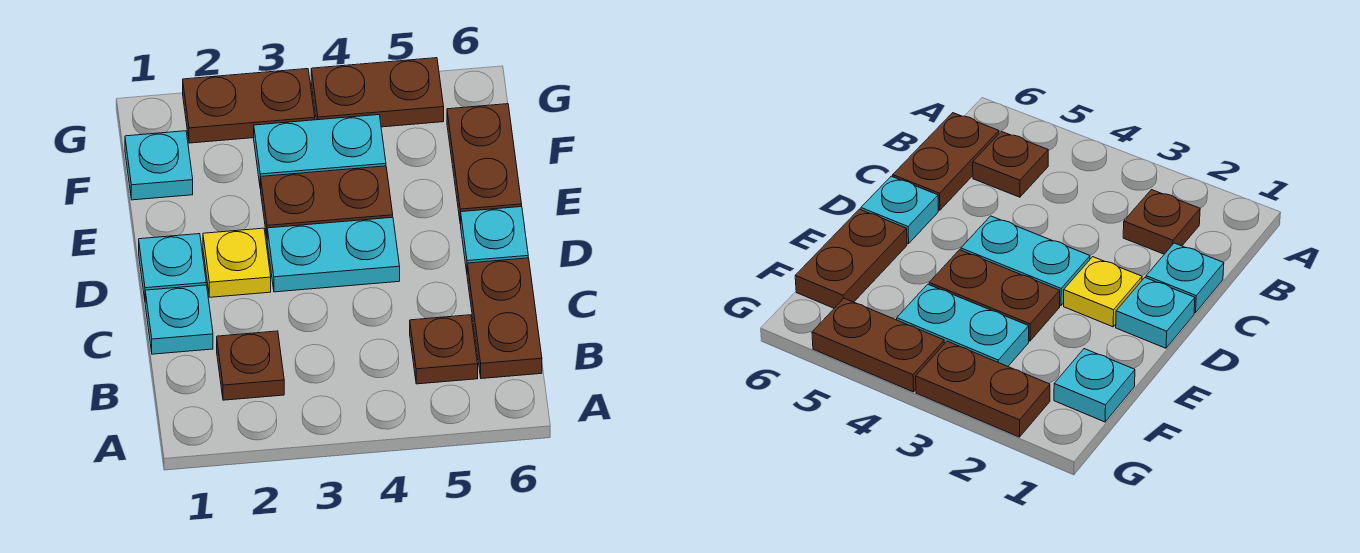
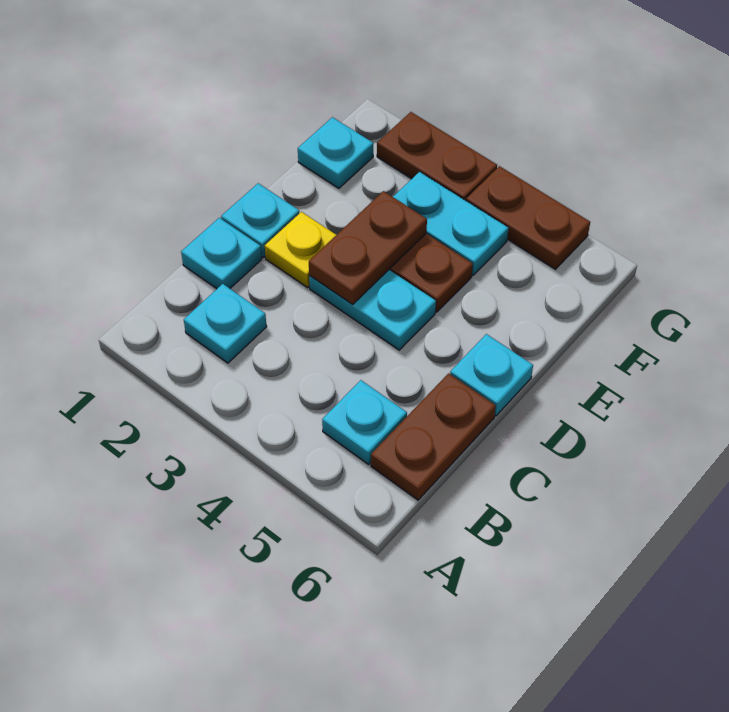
brown plate B2 level 1 -> cyan plate B2 level 1
brown plate B5 level 1 -> cyan plate B5 level 1
brown plate E6:F6 level 1 -> brown plate D3:E3 level 2

